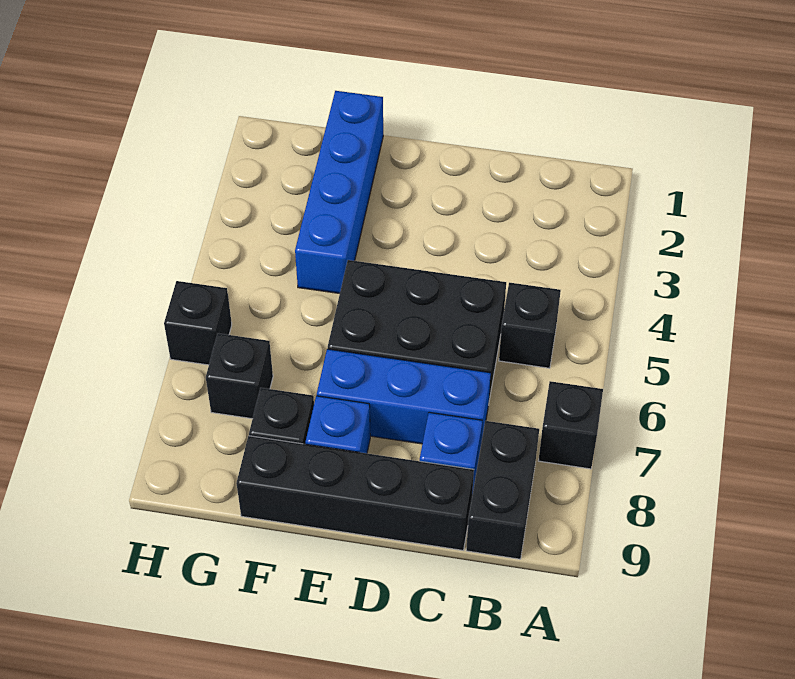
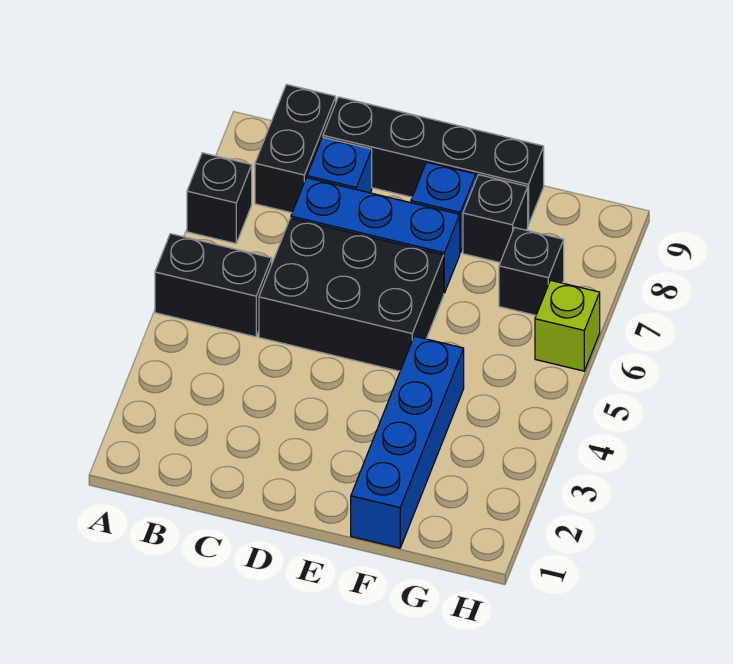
black brick B5 level 1 -> black brick A5:B5 level 1
black brick H6 level 1 -> lime brick H6 level 1

